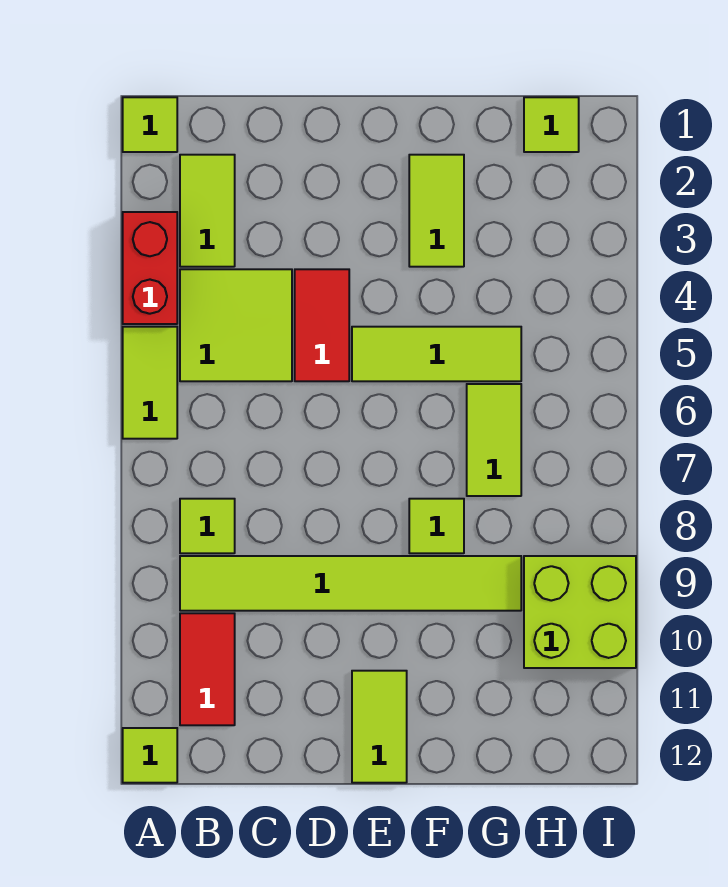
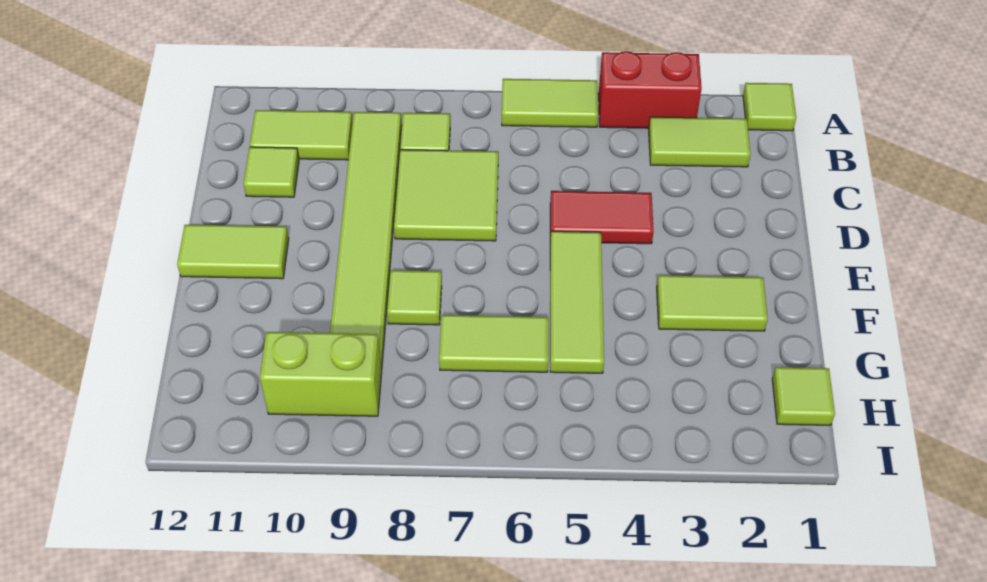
lime tile A12 level 1 -> lime tile C11 level 1
lime tile B4:C5 level 1 -> lime tile C7:D8 level 1
red tile B10:B11 level 1 -> lime tile B10:B11 level 1
lime brick H9:I10 level 1 -> lime brick H9:H10 level 1

